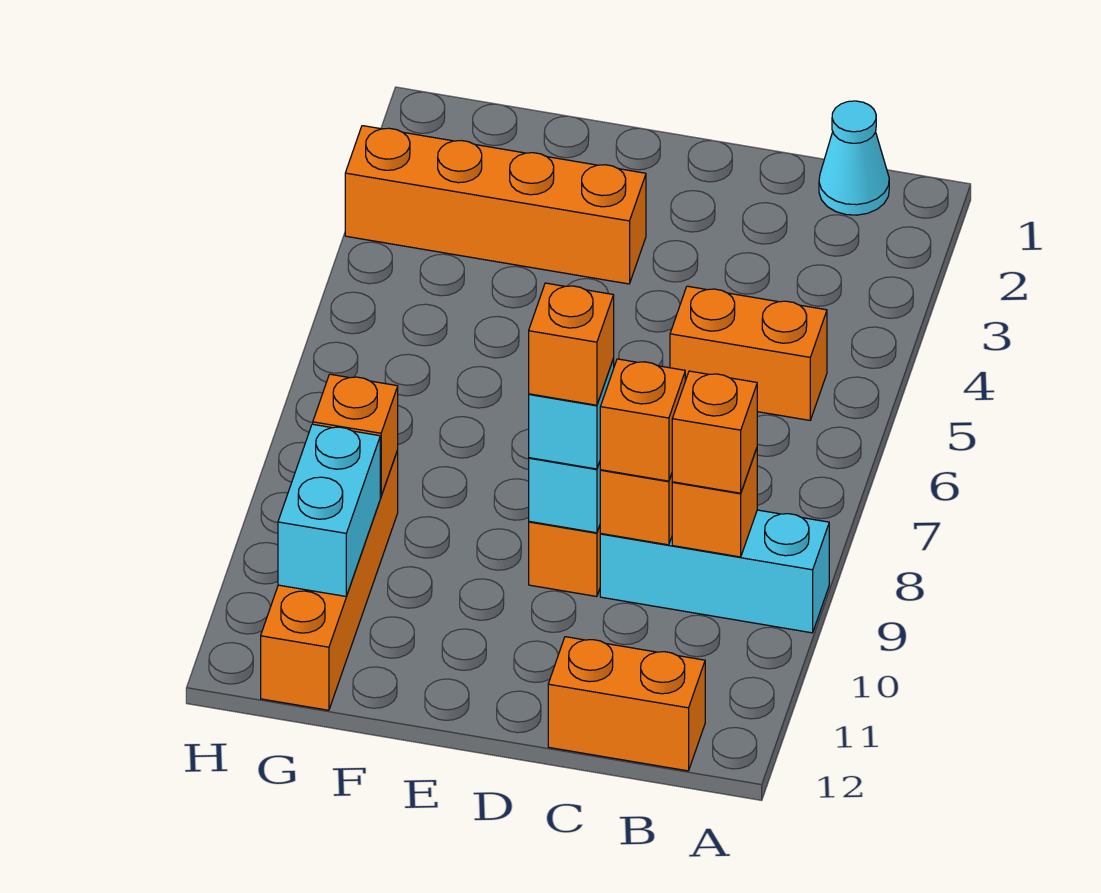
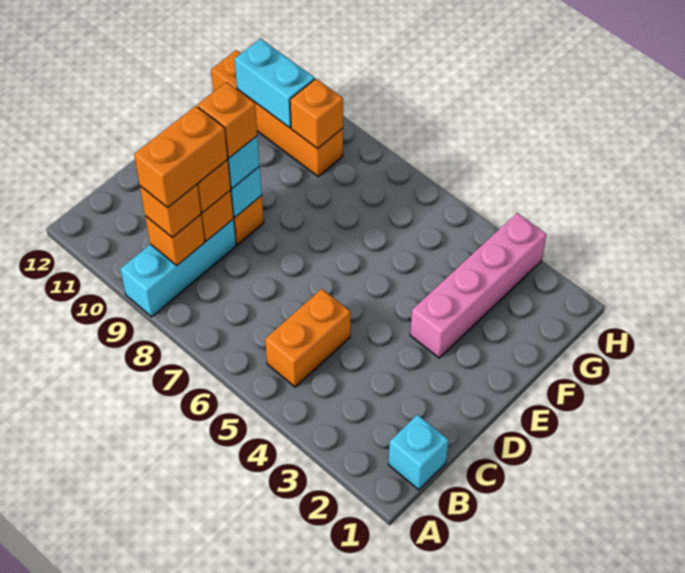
cyan cone B1 level 1 -> cyan brick B1 level 1
orange brick B12:C12 level 1 -> orange brick B9:C9 level 4
orange brick E3:H3 level 1 -> pink brick E3:H3 level 1

